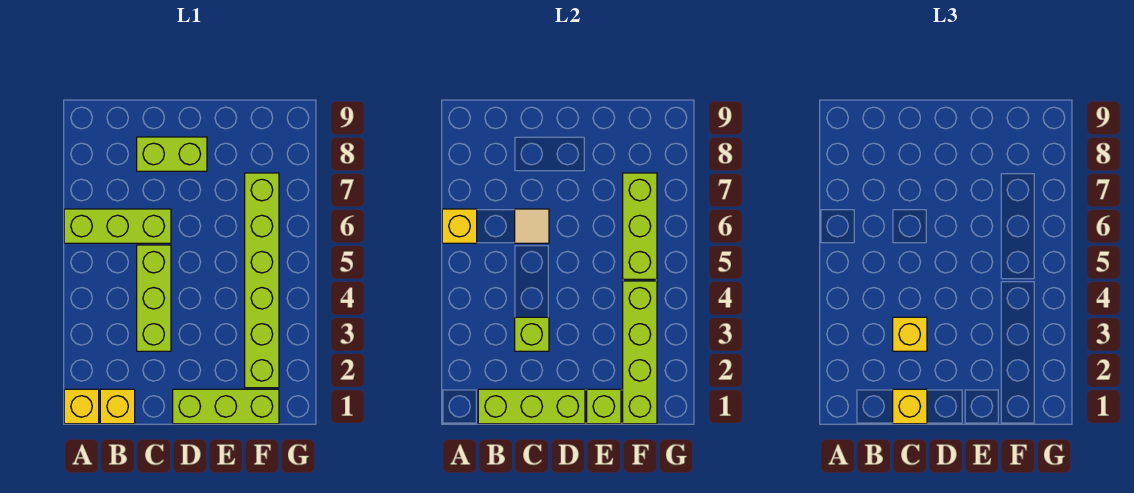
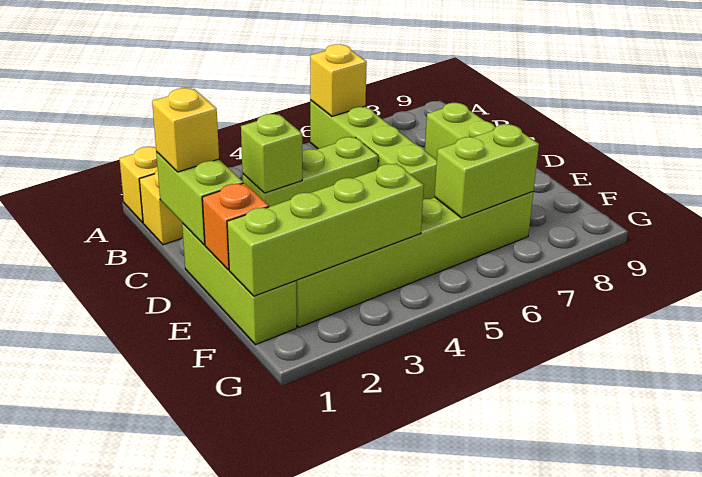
lime brick A6:C6 level 1 -> lime brick A6:D6 level 1
lime brick B1:D1 level 2 -> lime brick C1:D1 level 2
yellow brick C3 level 3 -> none
tan tile C6 level 2 -> none
lime brick E1 level 2 -> orange brick E1 level 2
lime brick F5:F7 level 2 -> lime brick F6:F7 level 2

